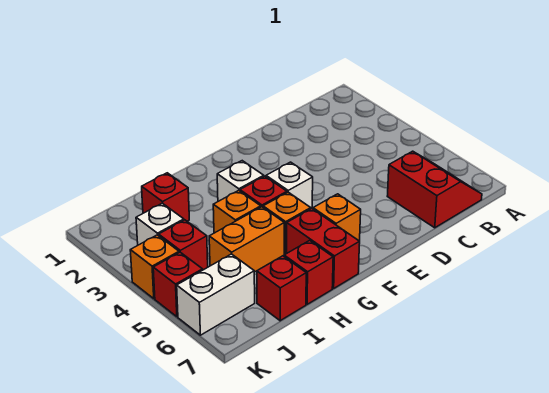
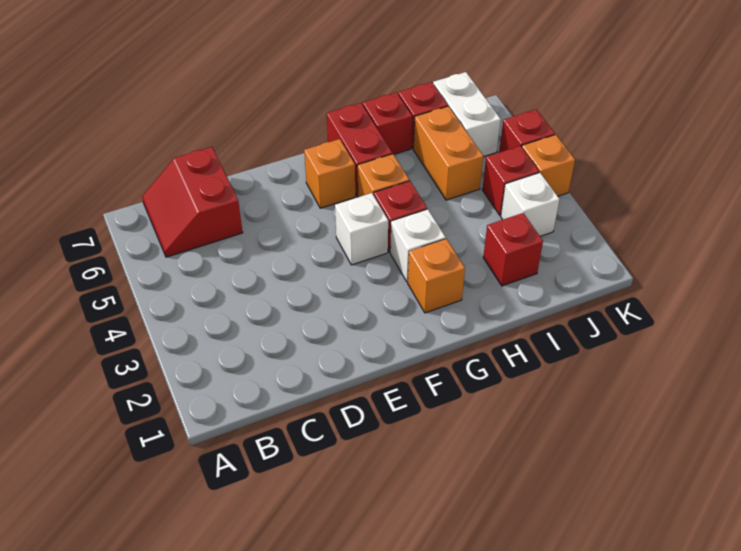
orange brick H4 level 1 -> orange brick G2 level 1
orange brick H5:I5 level 1 -> orange brick I5:I6 level 1
white brick J6:K6 level 1 -> white brick J6:J7 level 1

